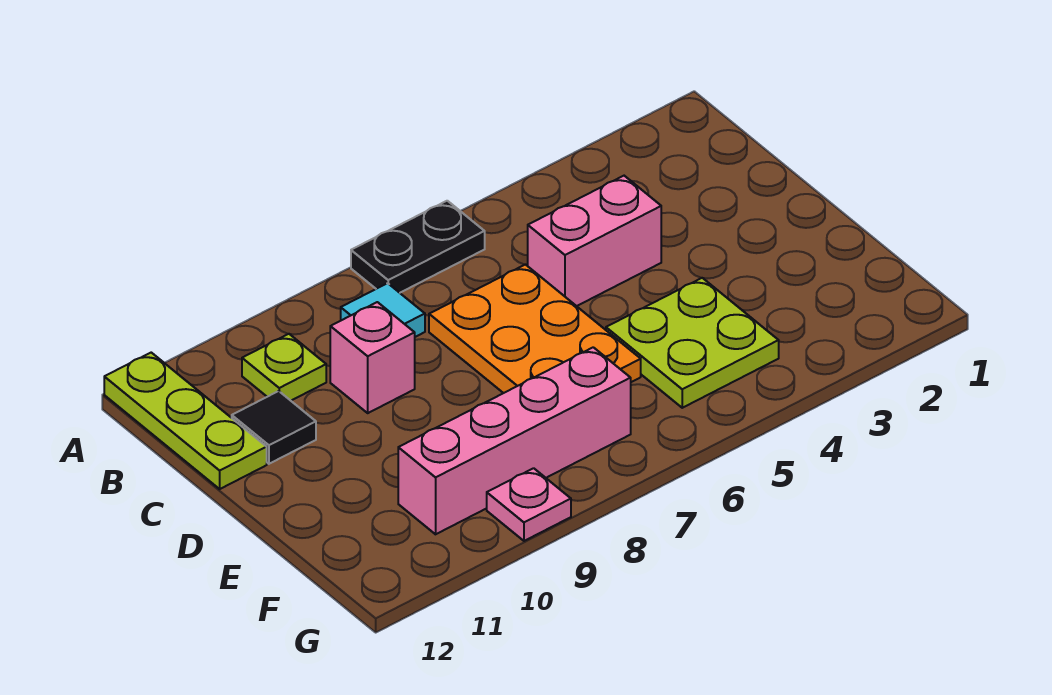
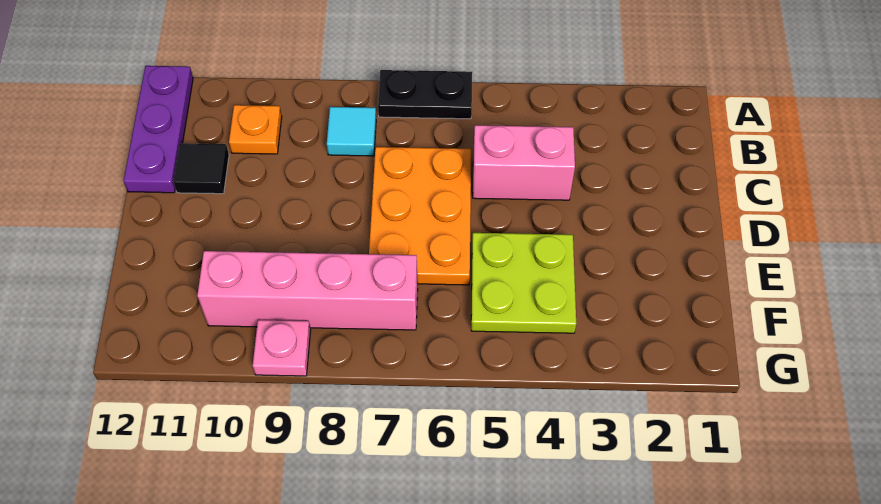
lime plate A12:C12 level 1 -> purple plate A12:C12 level 1
lime plate B10 level 1 -> orange plate B10 level 1
pink brick C9 level 1 -> none

